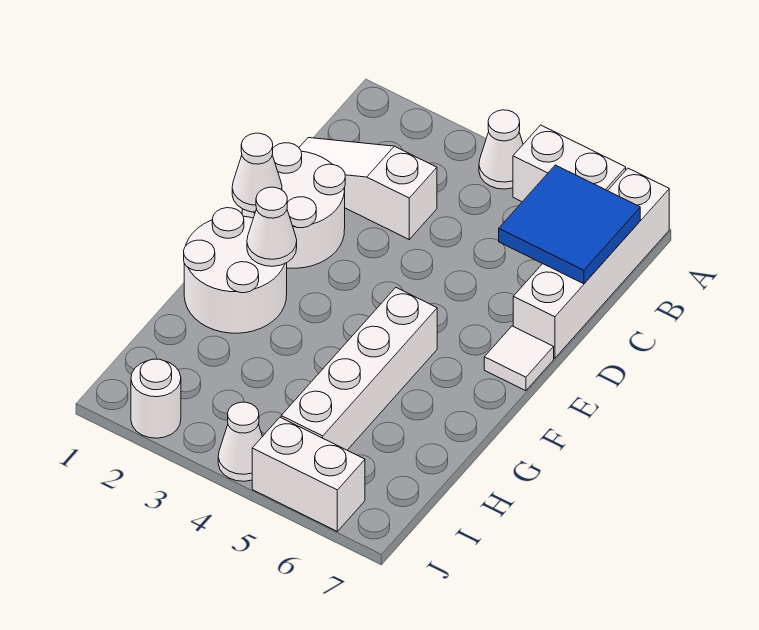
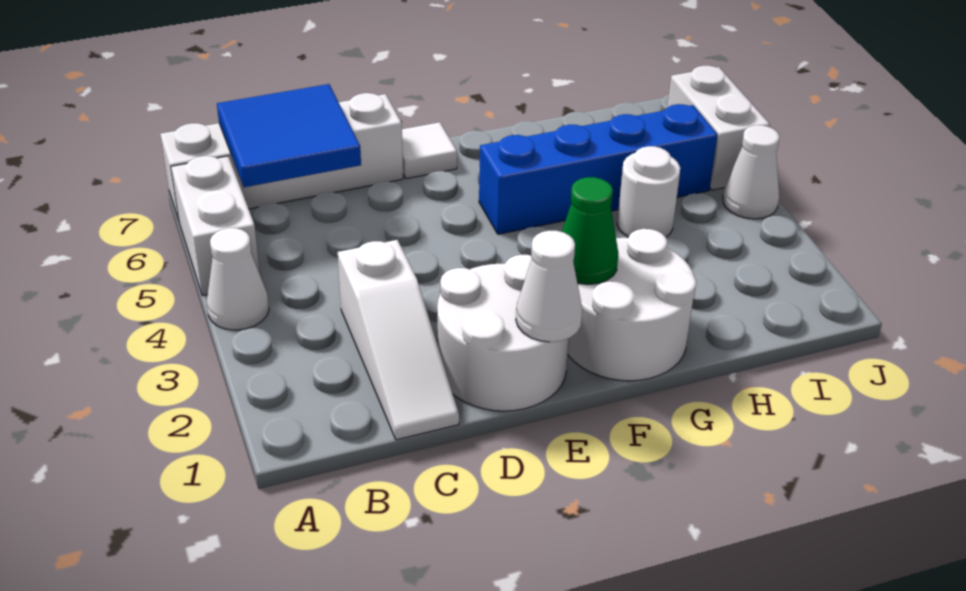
white cone F2 level 2 -> green cone F2 level 2
white brick F5:I5 level 1 -> blue brick F5:I5 level 1
white round brick J2 level 1 -> white round brick H4 level 1

